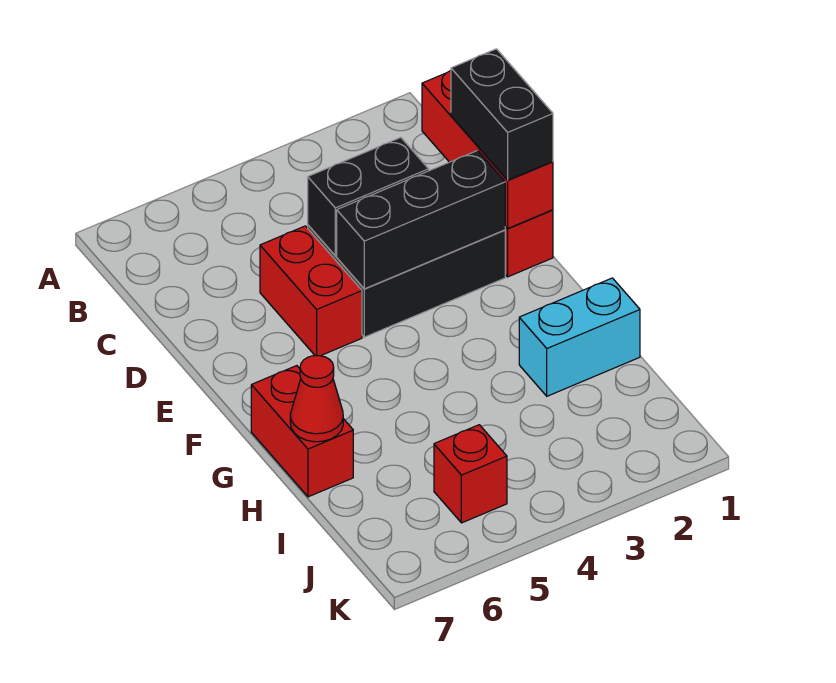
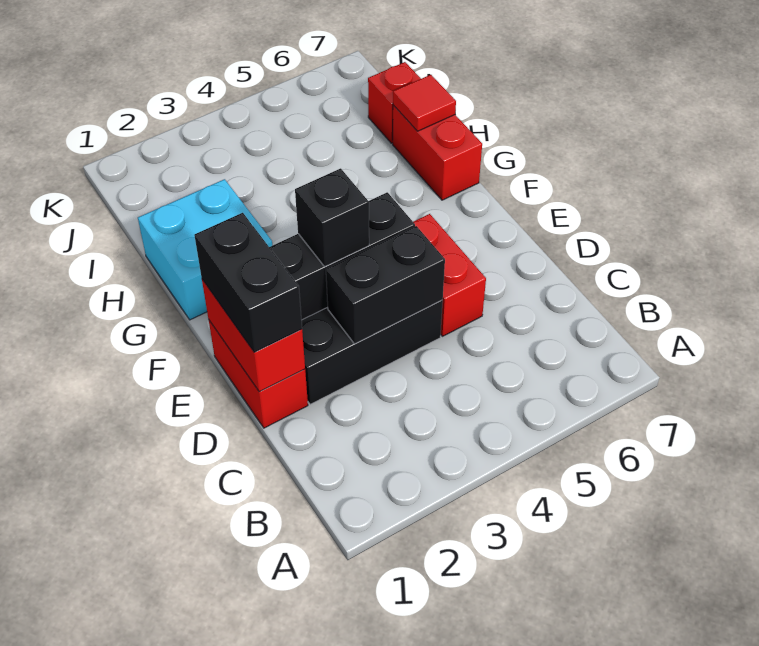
red brick C1:E1 level 2 -> red brick D1:E1 level 2
none -> black brick E3 level 3
cyan brick H1:H2 level 1 -> cyan brick G1:H2 level 1
red cone H7 level 2 -> red tile H7 level 2
red brick J5 level 1 -> red brick I7 level 1

